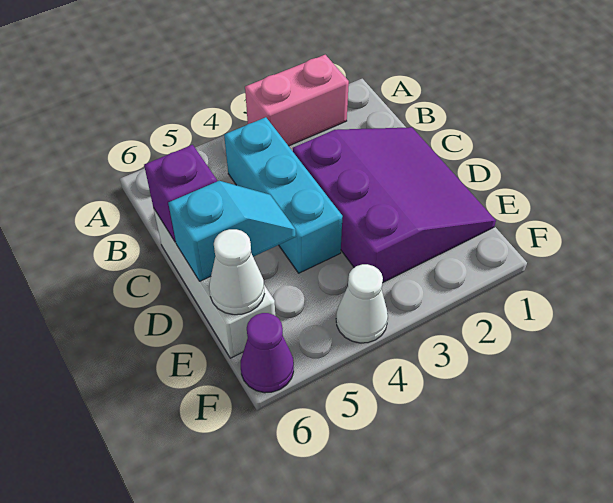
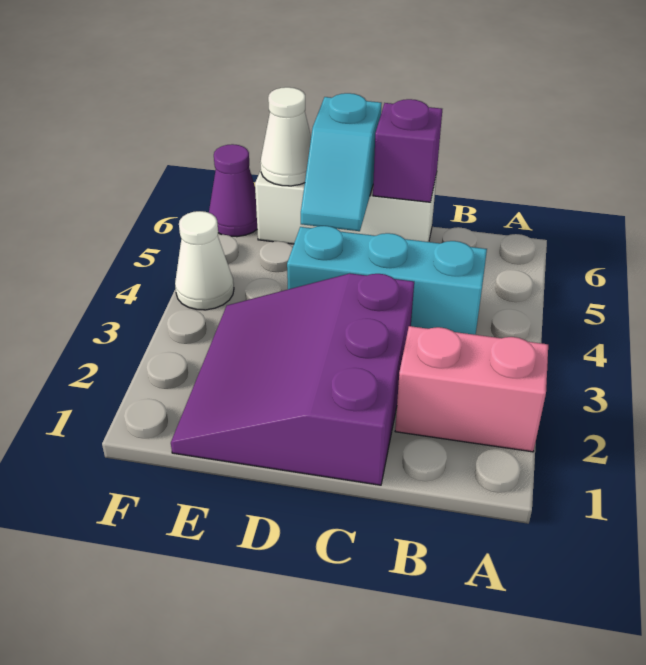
pink brick A2:A3 level 1 -> pink brick A2:B2 level 1
purple slope C1:E3 level 1 top 3 -> purple slope C1:E3 level 1 top C

